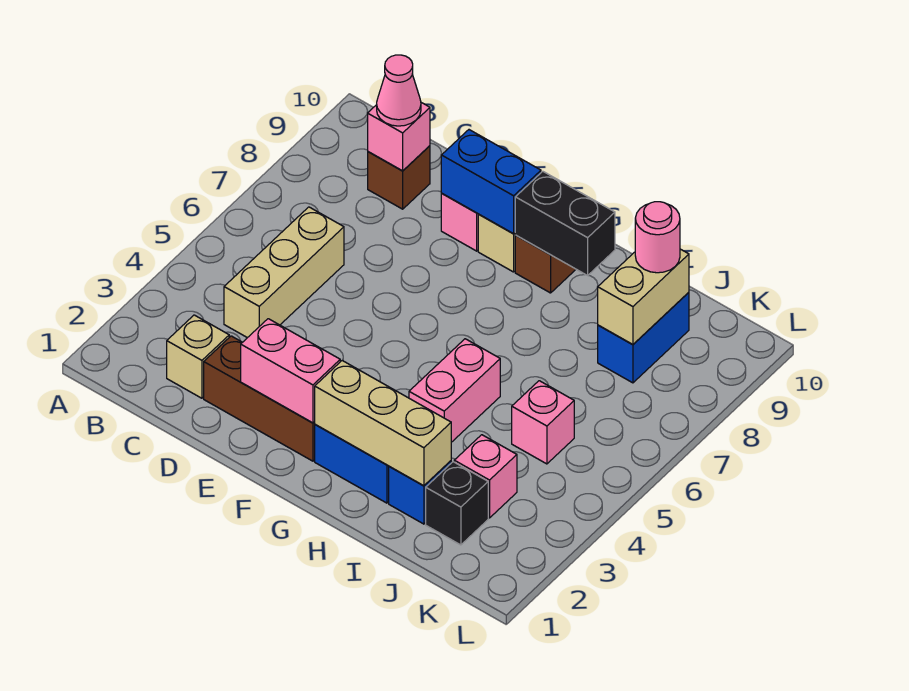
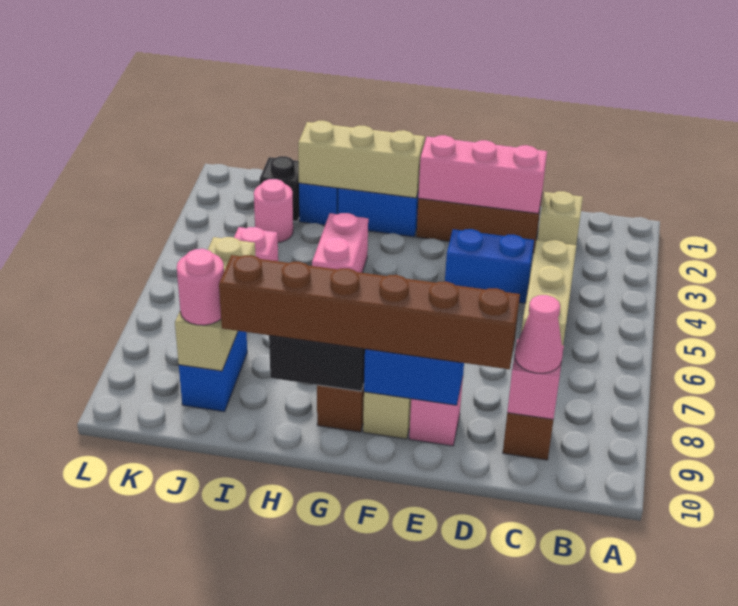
none -> blue brick D4:E4 level 1
none -> brown brick D9:I9 level 3
pink brick E2:F2 level 2 -> pink brick D2:F2 level 2
pink brick J3 level 1 -> pink round brick J3 level 1
tan brick J8:J9 level 2 -> tan brick J7:J9 level 2

